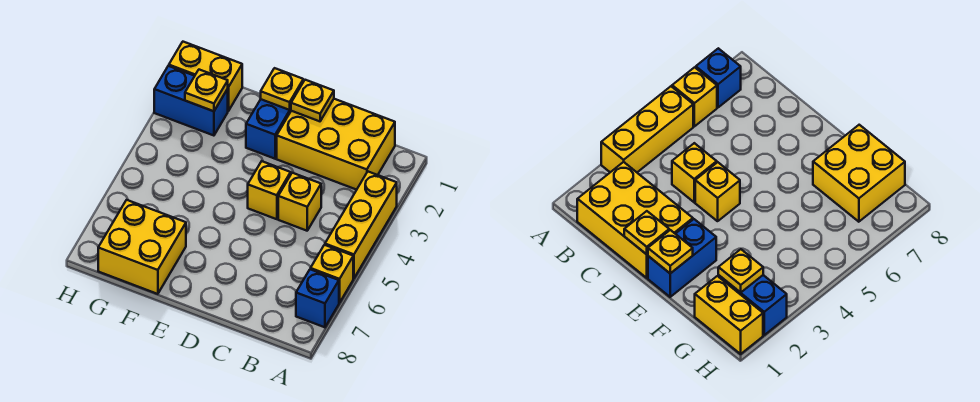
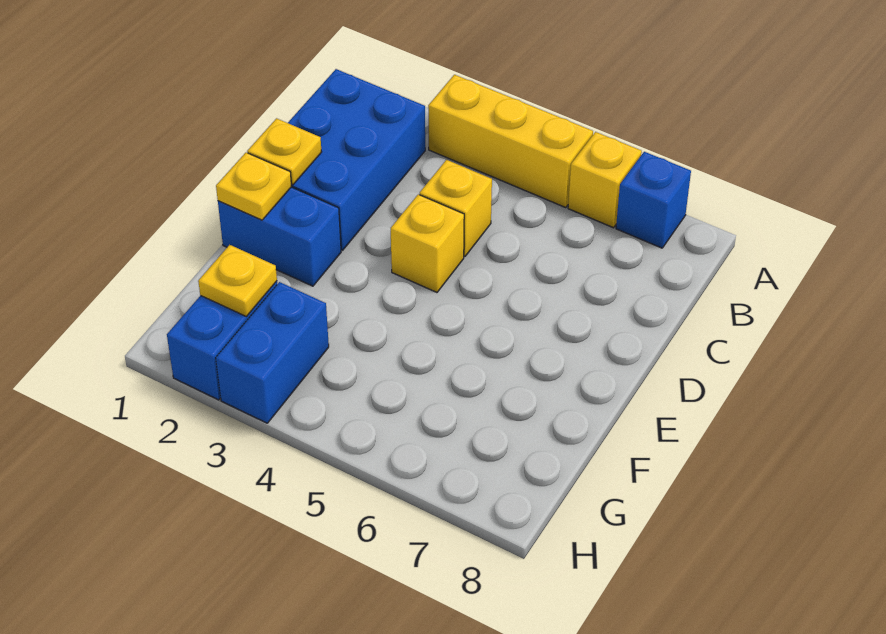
yellow brick B1:D2 level 1 -> blue brick B1:D2 level 1
yellow brick F7:G8 level 1 -> none
yellow brick G1:H1 level 1 -> none
none -> blue brick G3:H3 level 1

